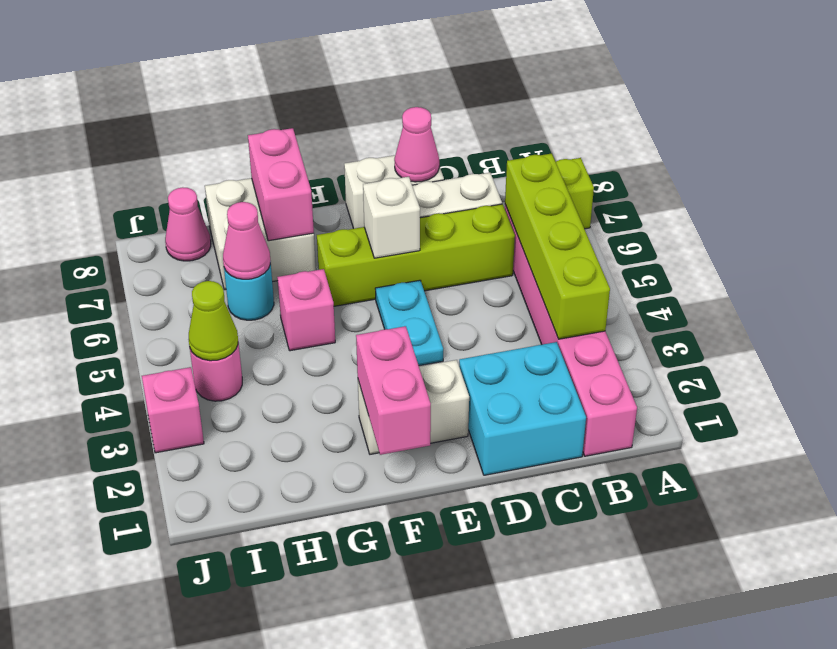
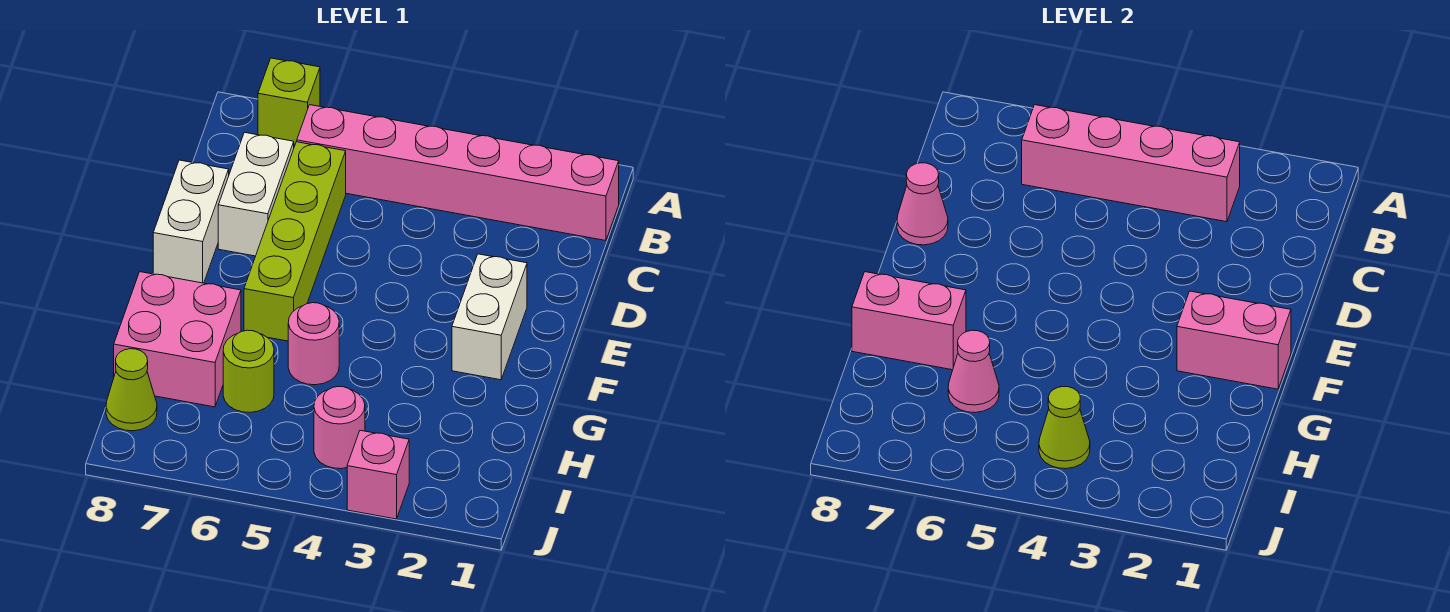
lime brick B3:B6 level 2 -> pink brick B3:B6 level 2
cyan brick C1:D2 level 1 -> none
cyan plate E4:E5 level 1 -> none
white brick E6 level 2 -> none
pink brick G5 level 1 -> pink round brick G5 level 1
white brick G7:H8 level 1 -> pink brick G7:H8 level 1
cyan round brick H6 level 1 -> lime round brick H6 level 1
pink cone I8 level 1 -> lime cone I8 level 1

